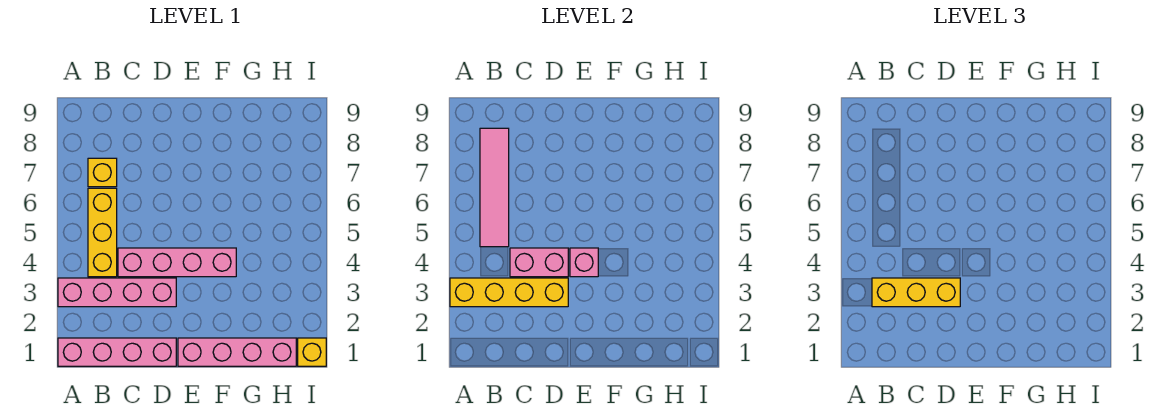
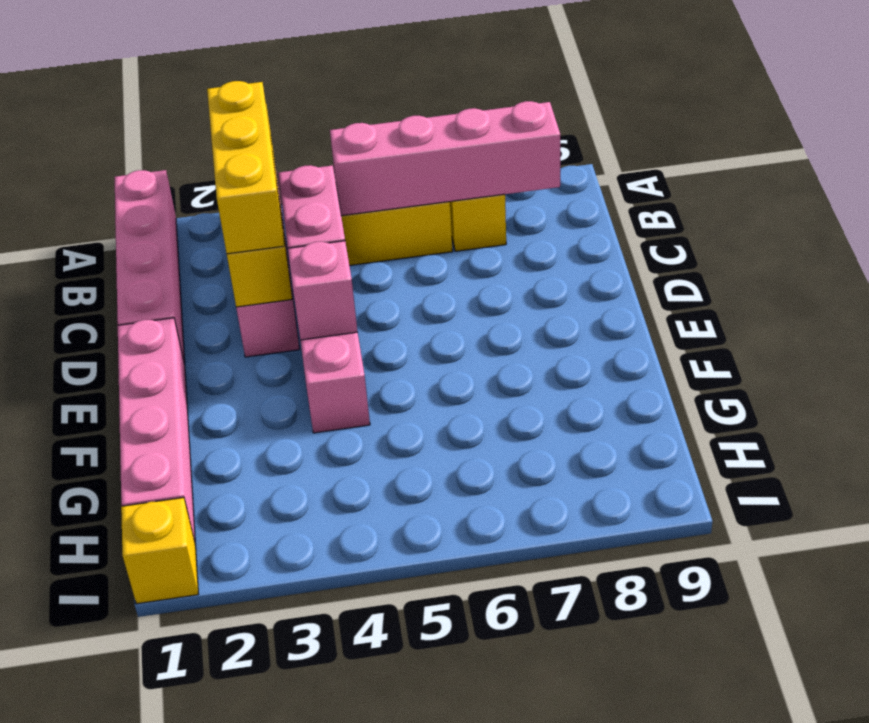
pink tile B5:B8 level 2 -> pink brick B5:B8 level 2

